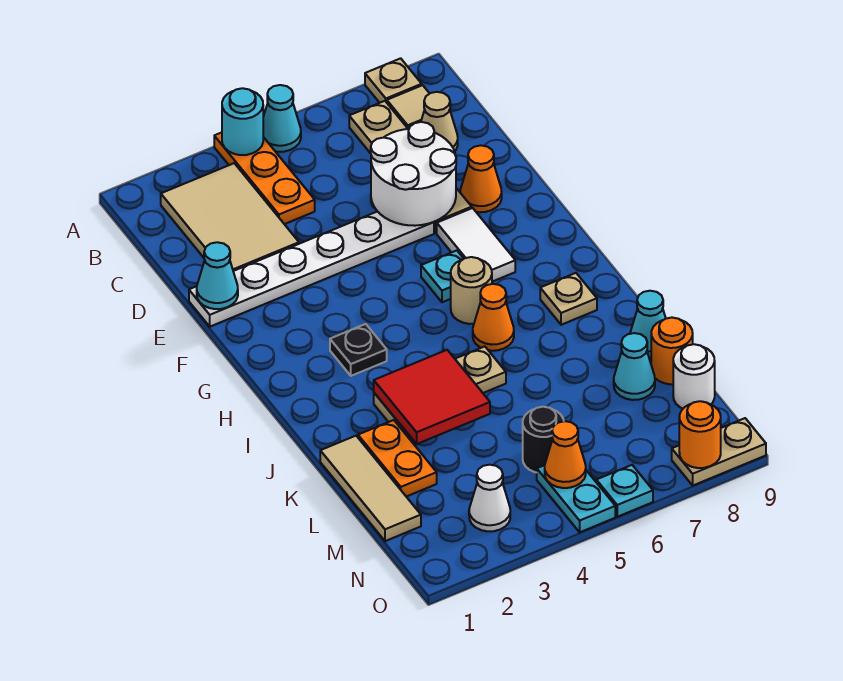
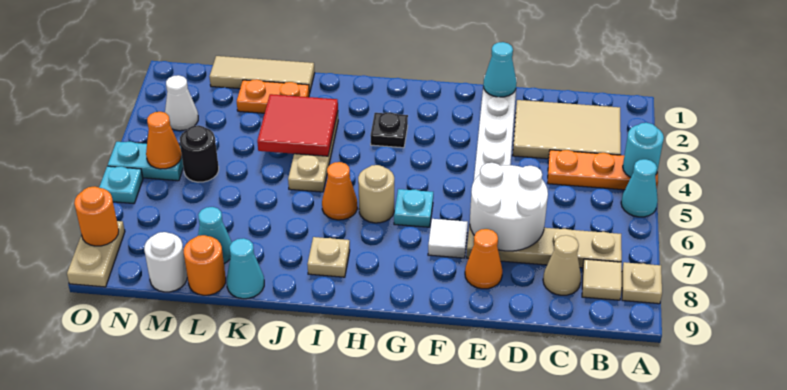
white tile F7:G7 level 1 -> white tile F7 level 1

